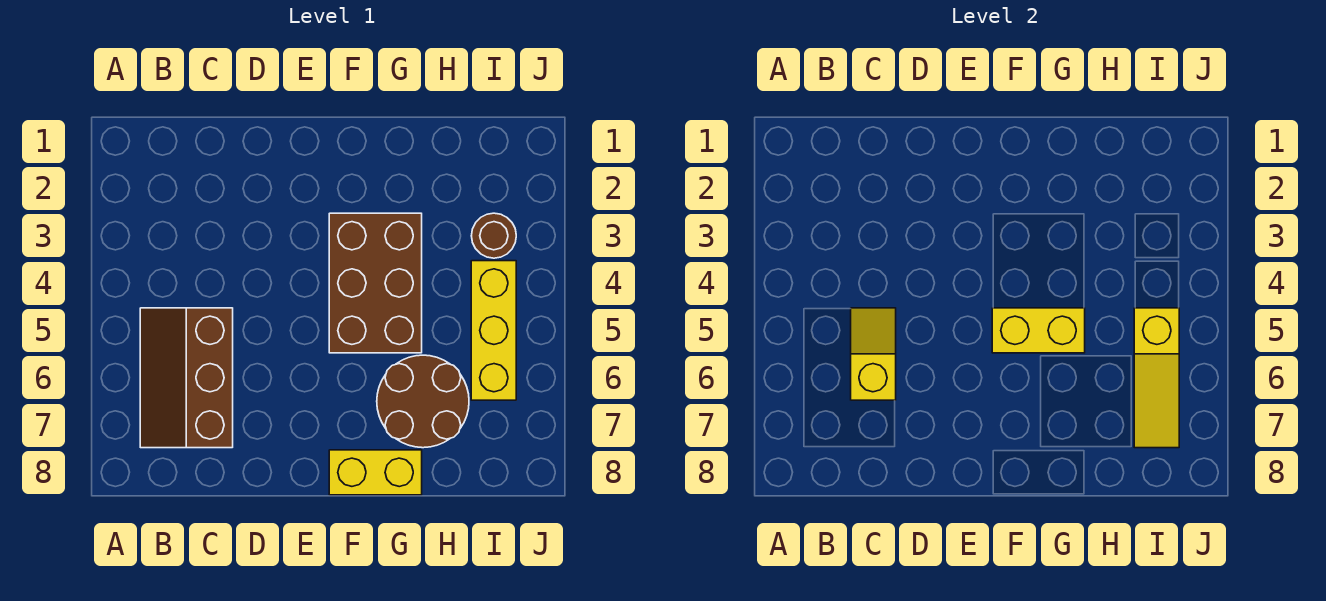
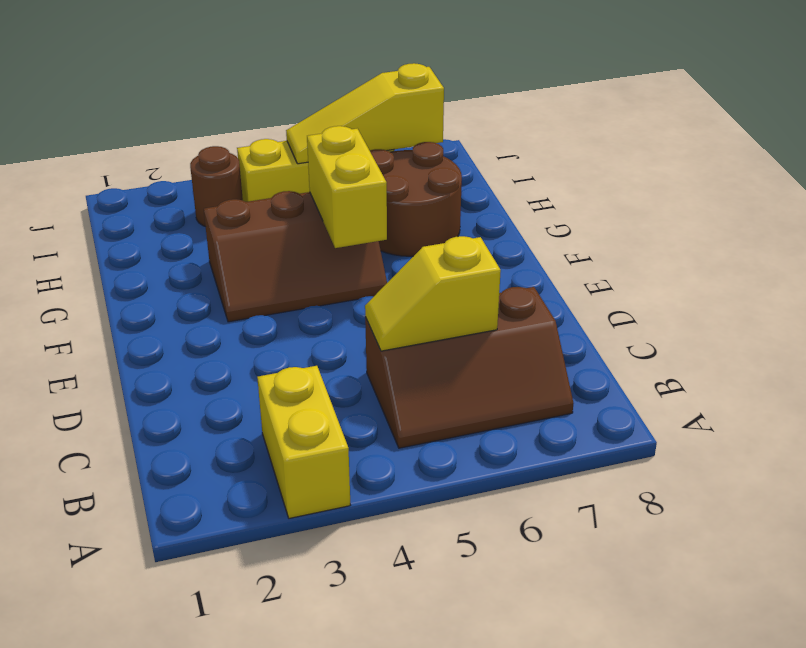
brown brick F3:G5 level 1 -> brown slope F3:G5 level 1 top G
yellow brick F8:G8 level 1 -> yellow brick A3:B3 level 1
yellow slope I5:I7 level 2 top 5 -> yellow slope I5:I7 level 2 top 7

